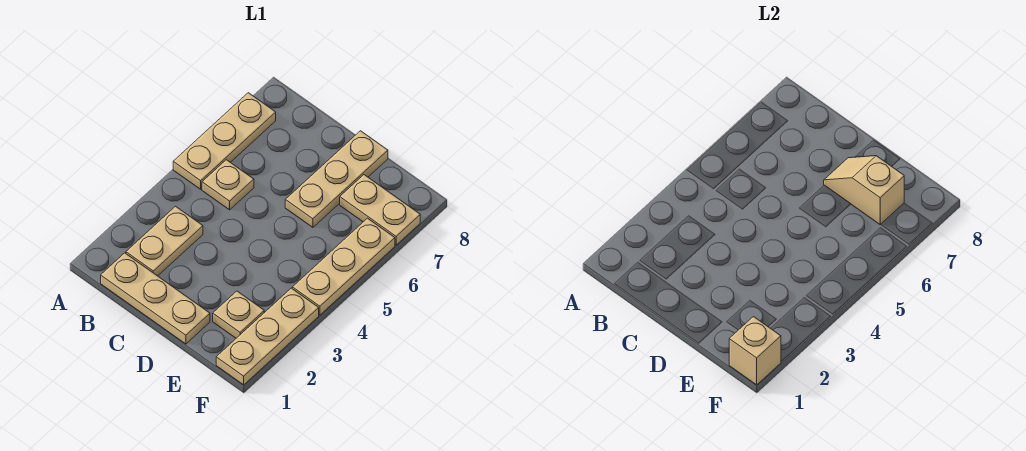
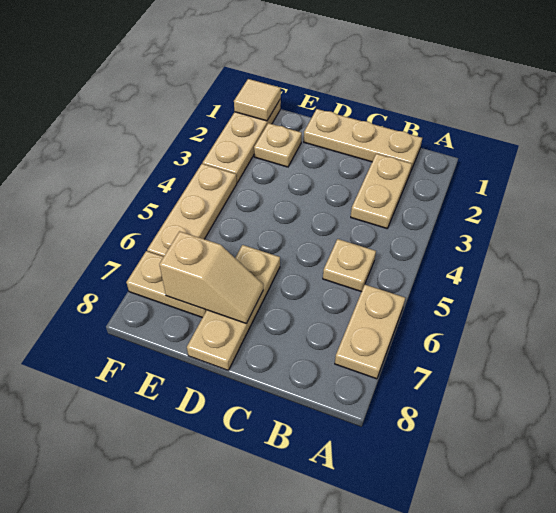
tan plate A5:A7 level 1 -> tan plate A6:A7 level 1
tan brick F1 level 2 -> tan tile F1 level 2

